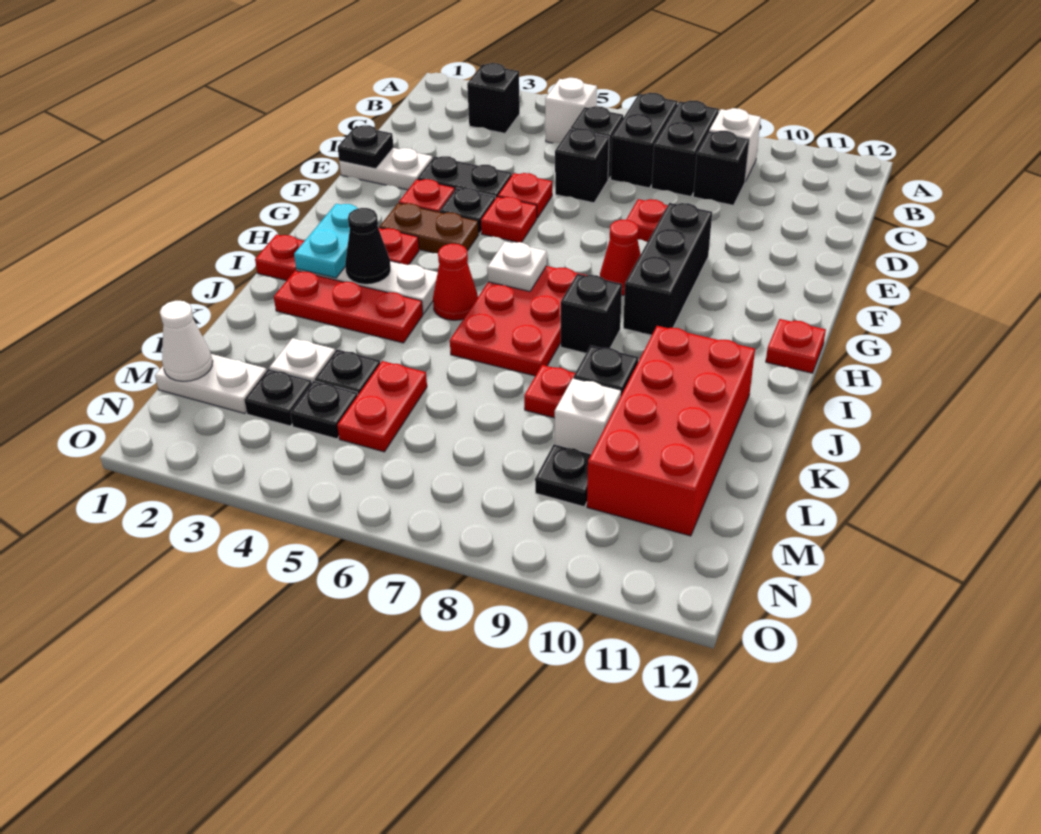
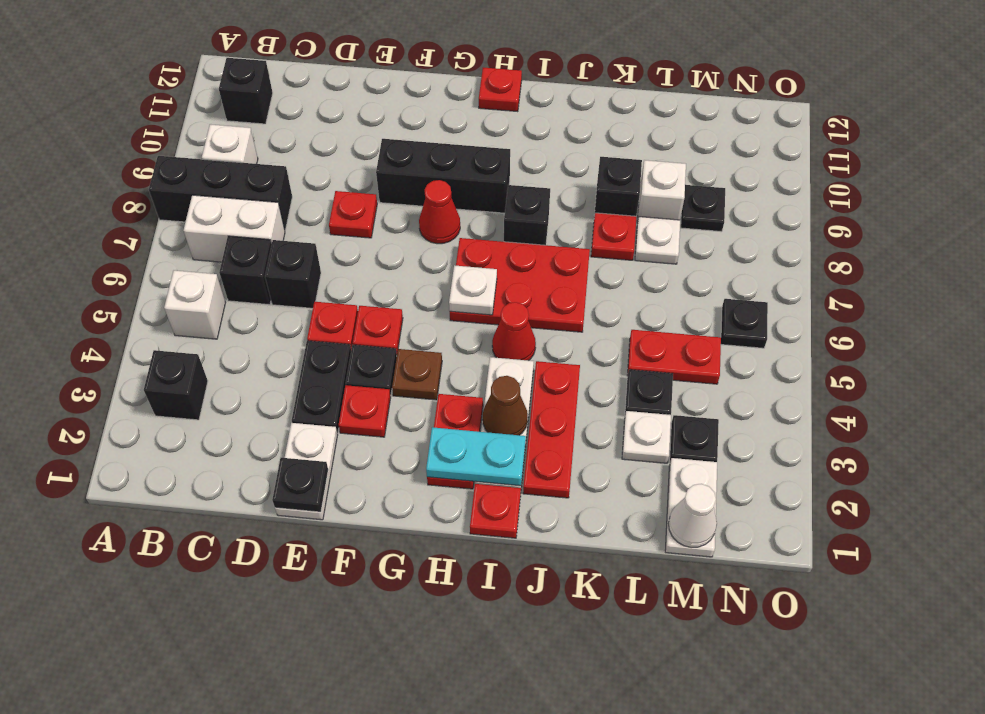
black brick B7:C7 level 1 -> white brick B7:C7 level 1
black brick B8:C8 level 1 -> black brick A8:C8 level 1
black brick C9 level 1 -> black brick B11 level 1
brown plate G3:G4 level 1 -> brown plate G4 level 1
black cone I3 level 2 -> brown cone I3 level 2
red brick J10:M11 level 1 -> none
none -> white plate L8 level 1
black plate M4 level 1 -> black plate N6 level 1

